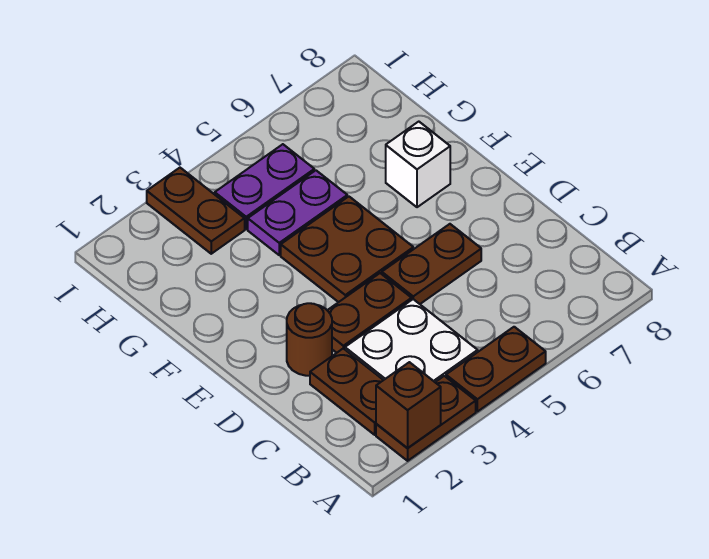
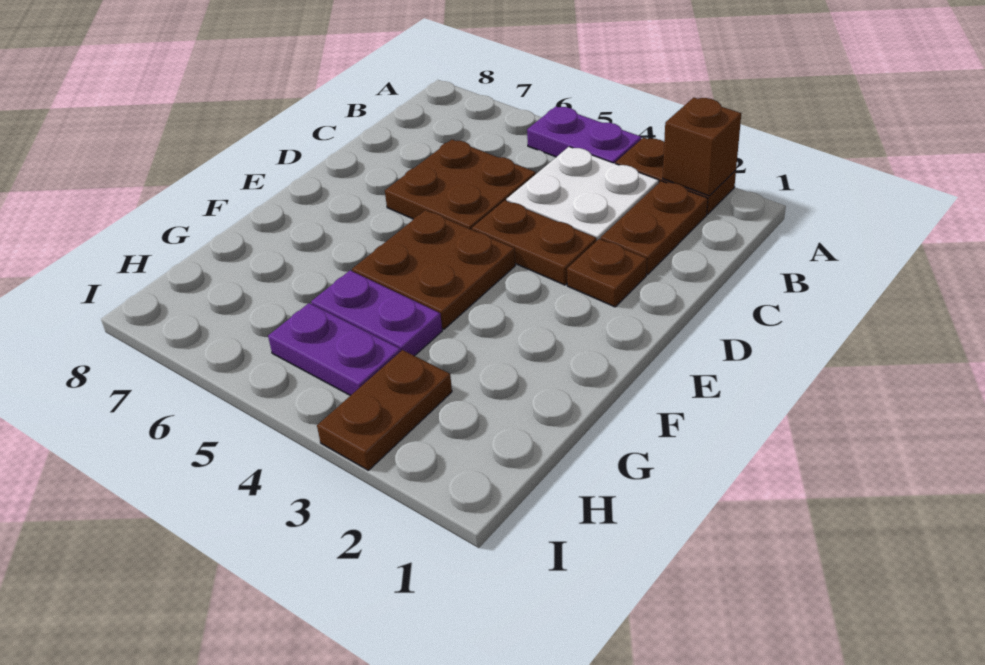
brown plate A4:A5 level 1 -> purple plate A4:A5 level 1
brown round brick D2 level 1 -> brown plate D2 level 1
brown plate D5:D6 level 1 -> brown plate C5:D6 level 1
white brick F7 level 1 -> none

